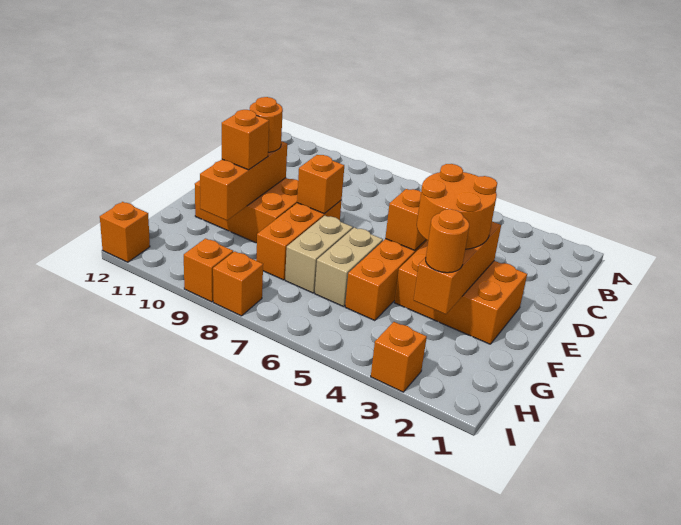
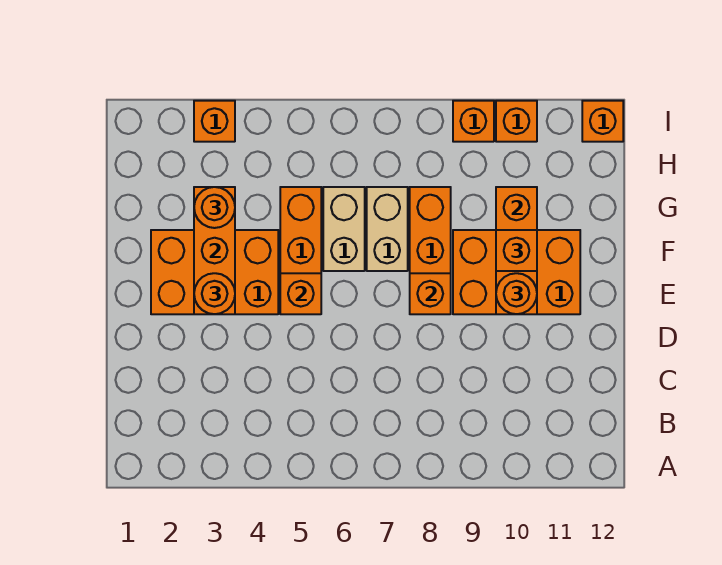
orange round brick E3:F4 level 3 -> orange round brick E3 level 3
orange brick I8 level 1 -> orange brick I10 level 1

